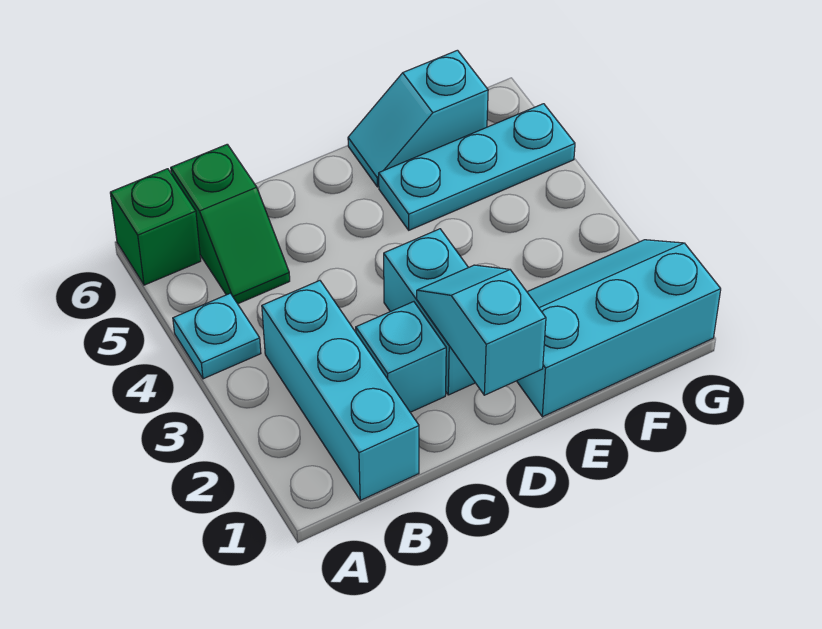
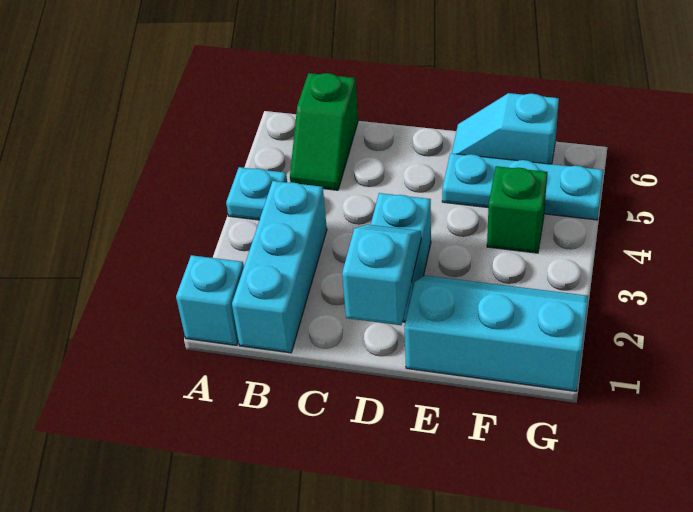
green brick A6 level 1 -> green brick F4 level 1
cyan brick C2 level 1 -> cyan brick A1 level 1

